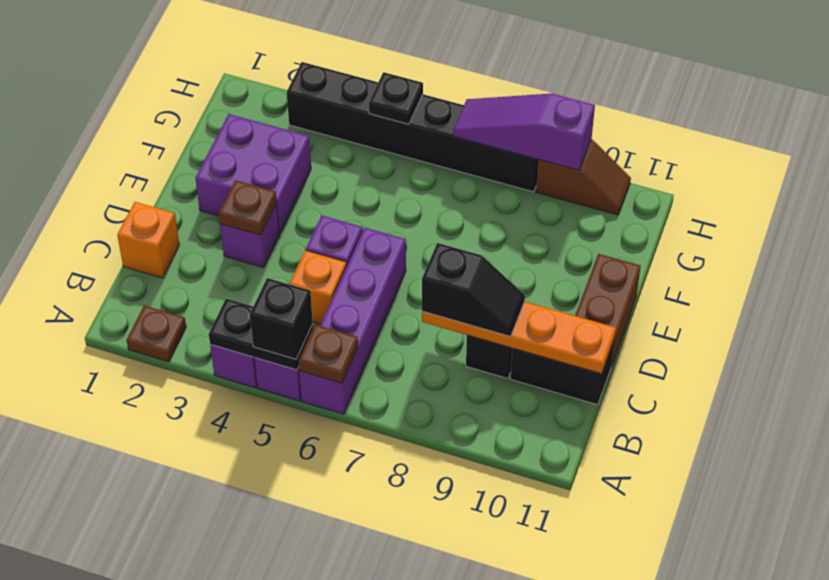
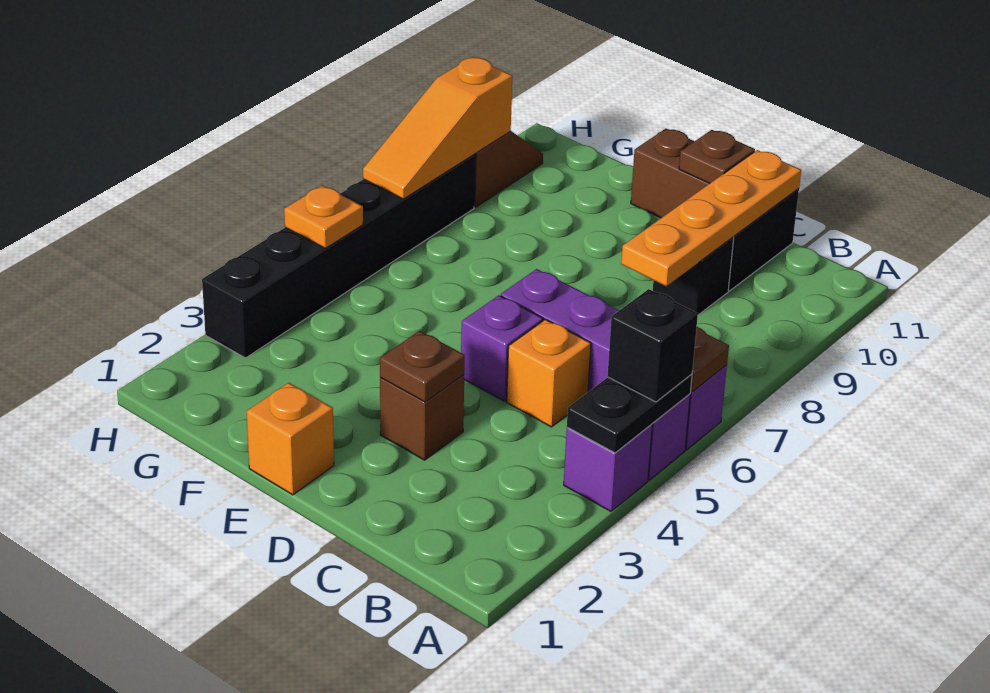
brown plate A2 level 1 -> brown plate D11 level 2
orange brick C1 level 1 -> orange brick E1 level 1
black slope C8:C9 level 3 top 8 -> none
purple brick D3 level 1 -> brown brick D3 level 1
purple brick E2:F3 level 1 -> none
black plate H5 level 2 -> orange plate H5 level 2
purple slope H7:H9 level 2 top 9 -> orange slope H7:H9 level 2 top 9

